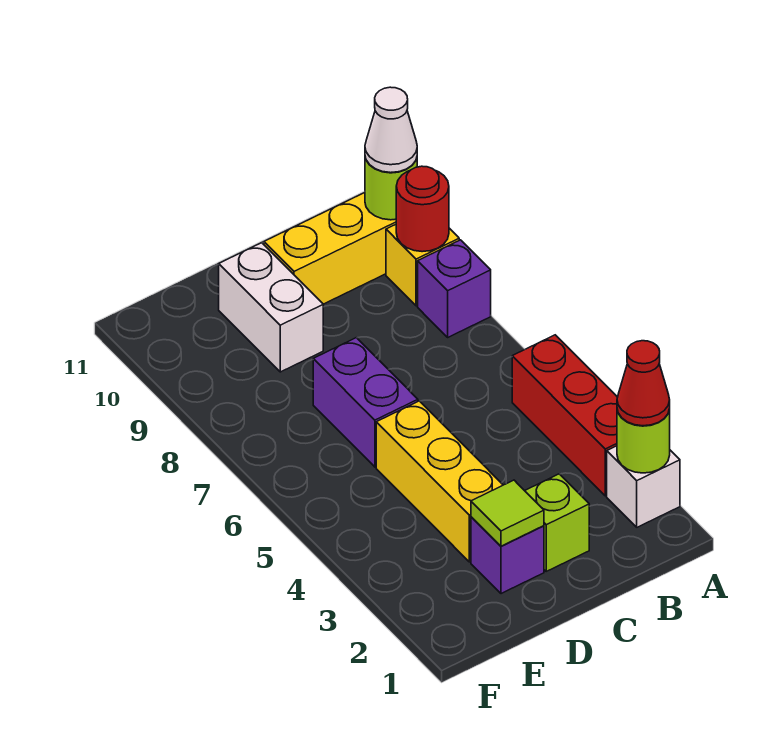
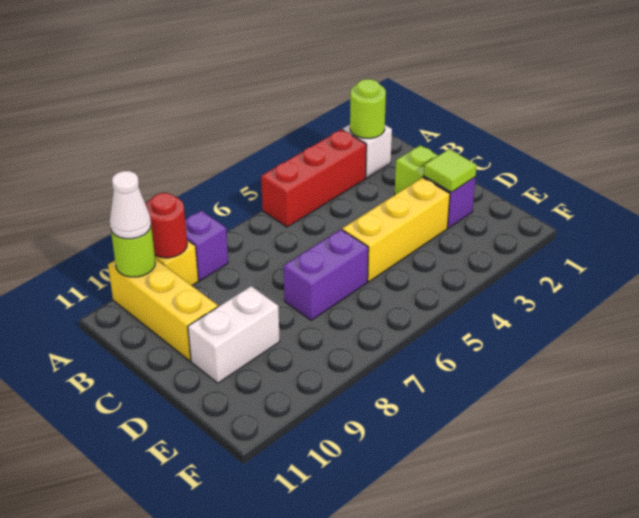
red cone A2 level 3 -> none

